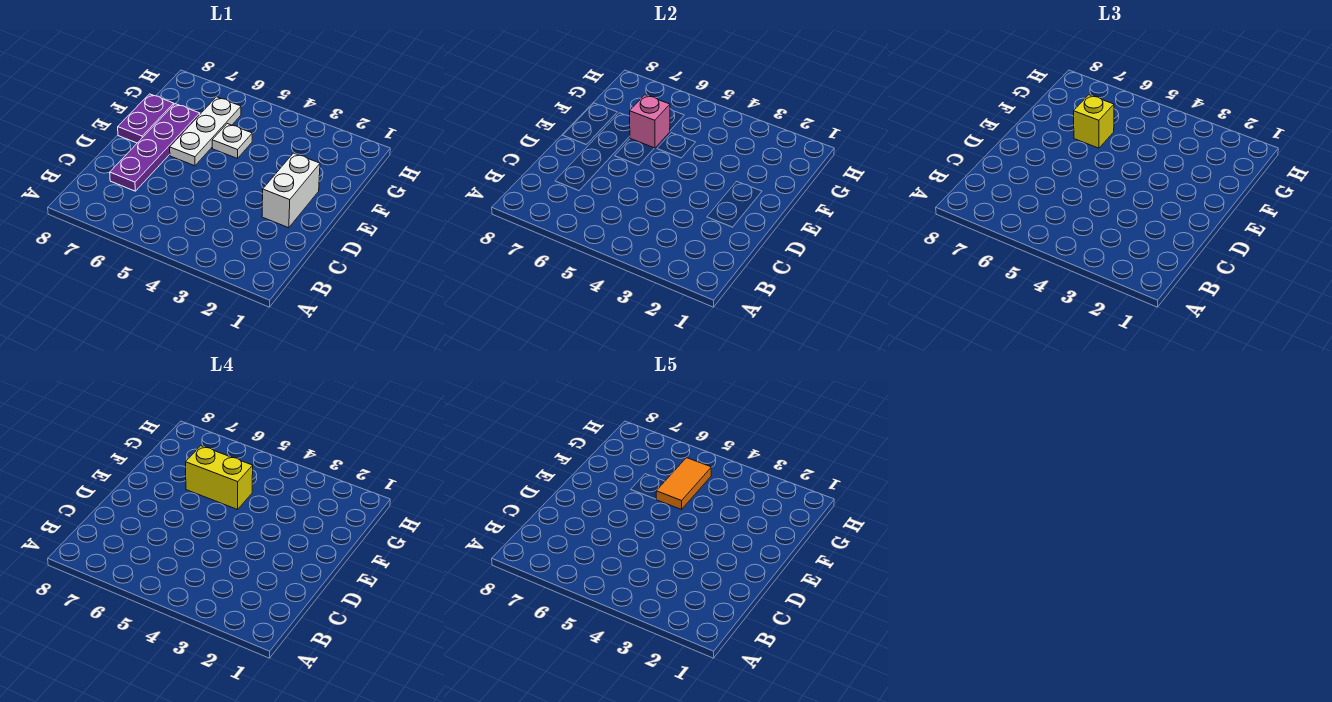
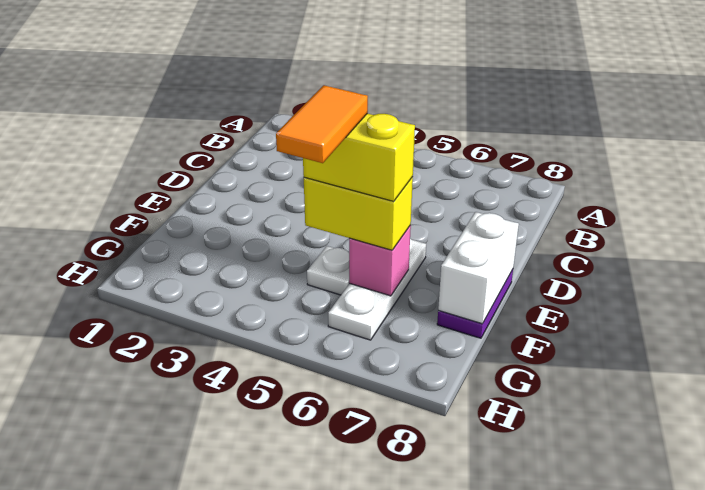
purple plate C7:F7 level 1 -> none
white brick D2:E2 level 1 -> white brick E8:F8 level 2
yellow brick F6 level 3 -> yellow brick F5:F6 level 3

